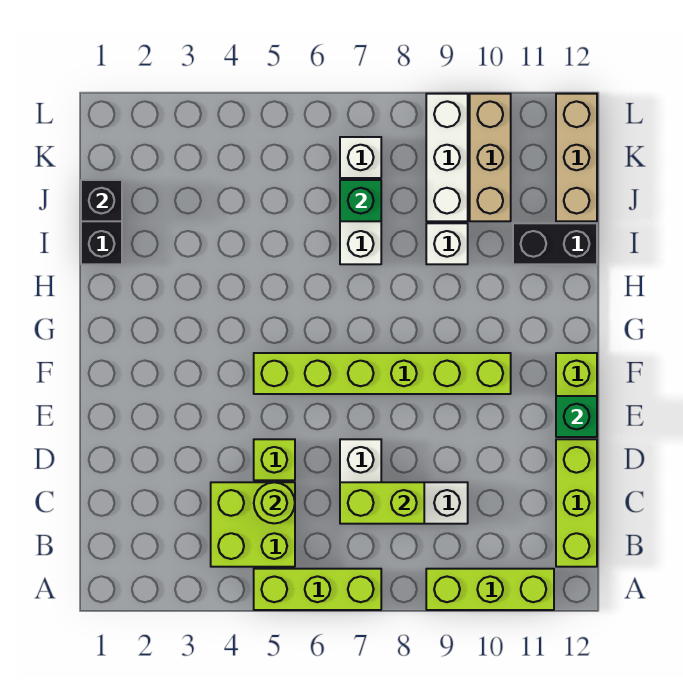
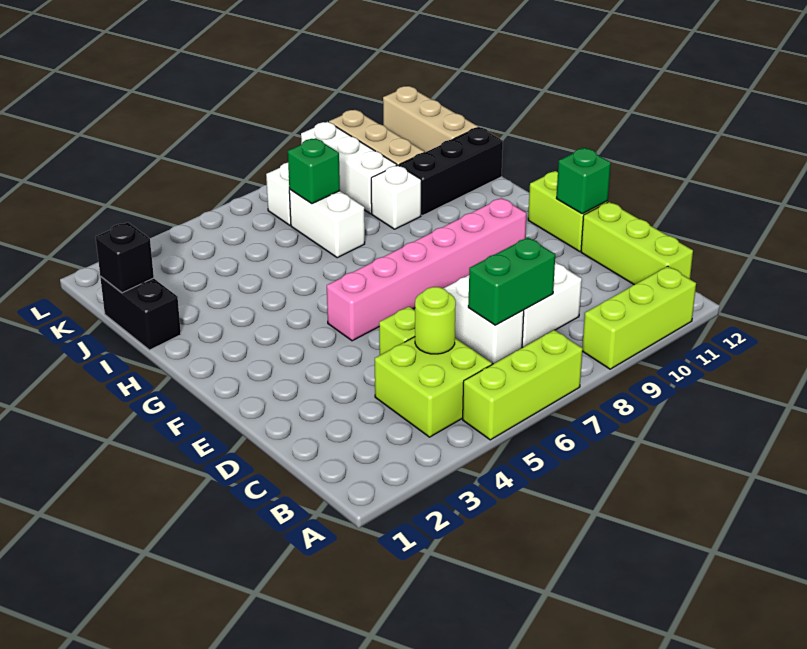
lime brick C7:C8 level 2 -> green brick C7:C8 level 2
lime brick F5:F10 level 1 -> pink brick F5:F10 level 1
black brick I11:I12 level 1 -> black brick I10:I12 level 1

